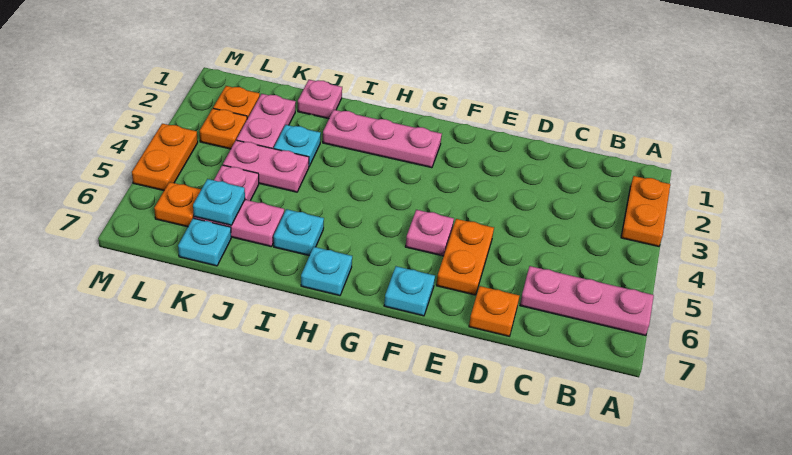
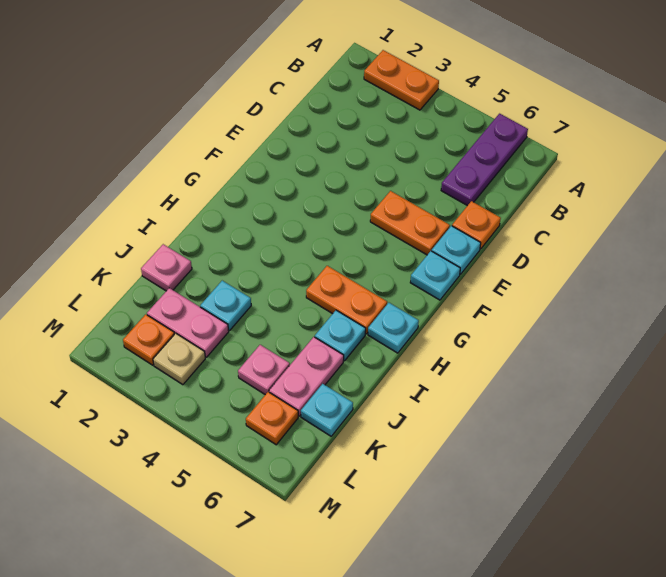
pink plate A6:C6 level 1 -> purple plate A6:C6 level 1
pink plate F5 level 1 -> none
pink plate G2:I2 level 1 -> none
pink plate J4:K4 level 1 -> none
cyan plate K6 level 2 -> cyan plate E7 level 1
orange plate L3 level 1 -> tan plate L3 level 1
orange plate M4:M5 level 1 -> orange plate H5:H6 level 1

